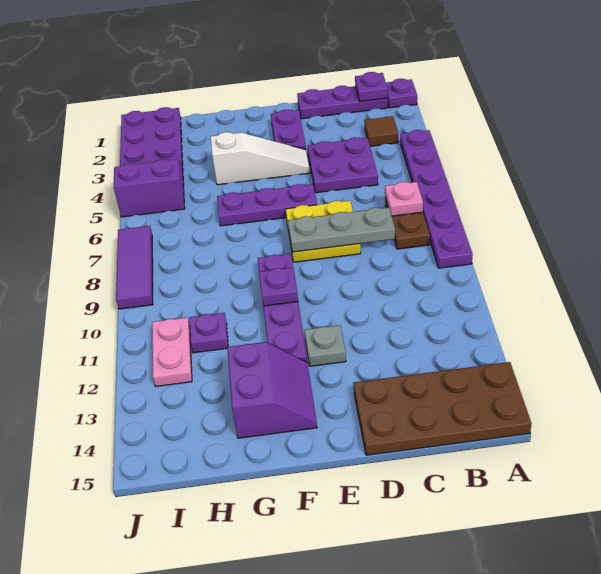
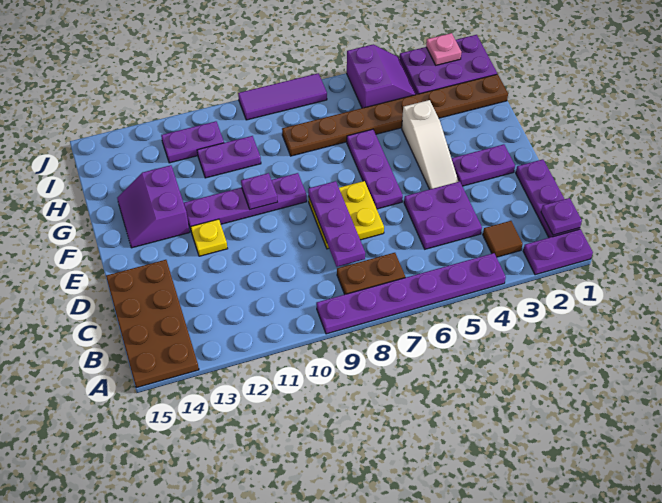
purple plate A1 level 1 -> purple plate A1:A2 level 1
pink plate B7 level 2 -> pink plate J2 level 2
grey plate C8:E8 level 2 -> purple plate C8:E8 level 2
grey plate E12 level 1 -> yellow plate E12 level 1
purple slope F13:G14 level 1 top G -> purple slope F13:G14 level 1 top 13
none -> brown plate H1:H8 level 1
purple plate H11 level 1 -> purple plate H10:H11 level 1
pink plate I11:I12 level 1 -> purple plate I11:I12 level 1

